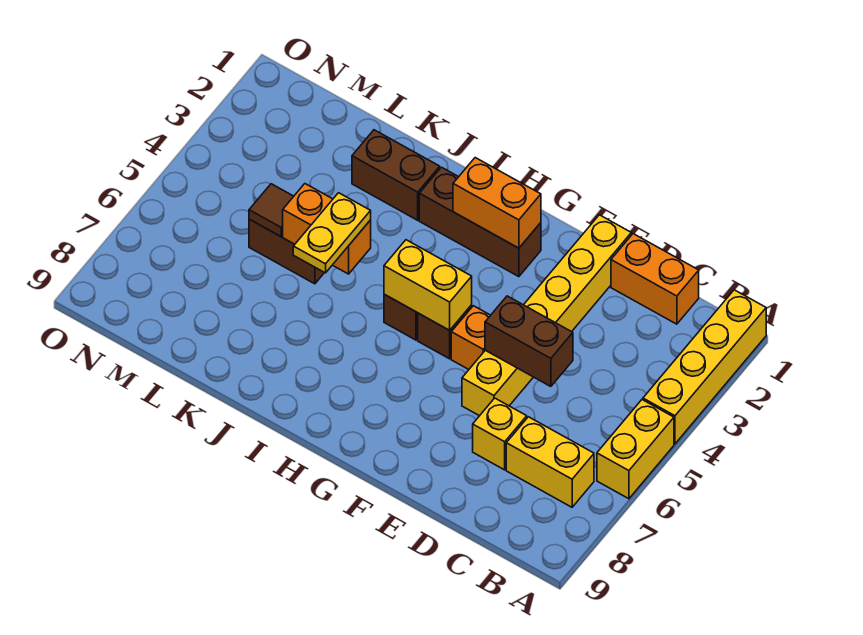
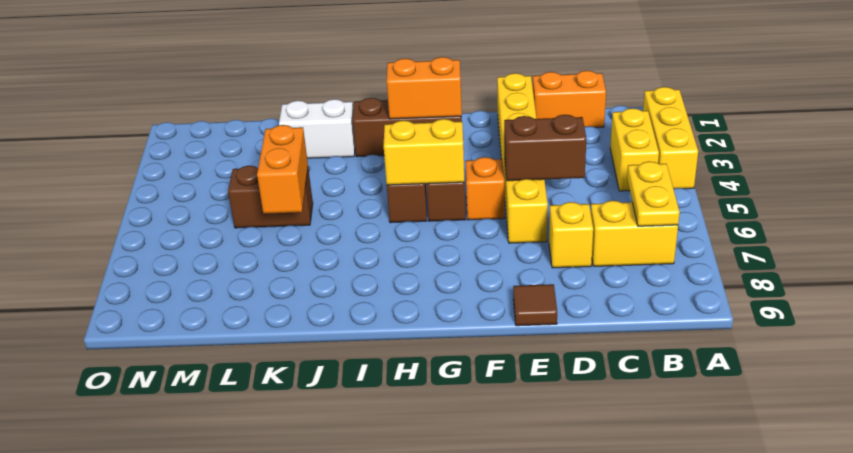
yellow brick A1:A4 level 1 -> yellow brick A2:A4 level 1
yellow brick A5:A6 level 1 -> yellow brick B3:B4 level 1
brown brick J2:K2 level 1 -> white brick J2:K2 level 1
orange brick J5:K5 level 2 -> orange brick K5:K6 level 2
yellow plate J5:J6 level 3 -> yellow plate B6:B7 level 2
brown tile L5 level 2 -> brown tile E9 level 1

